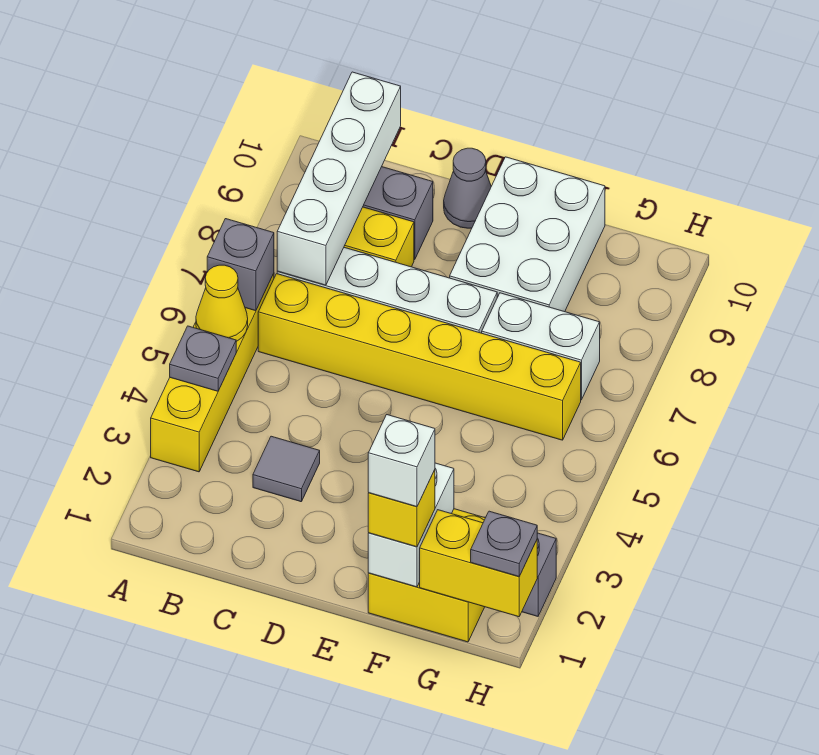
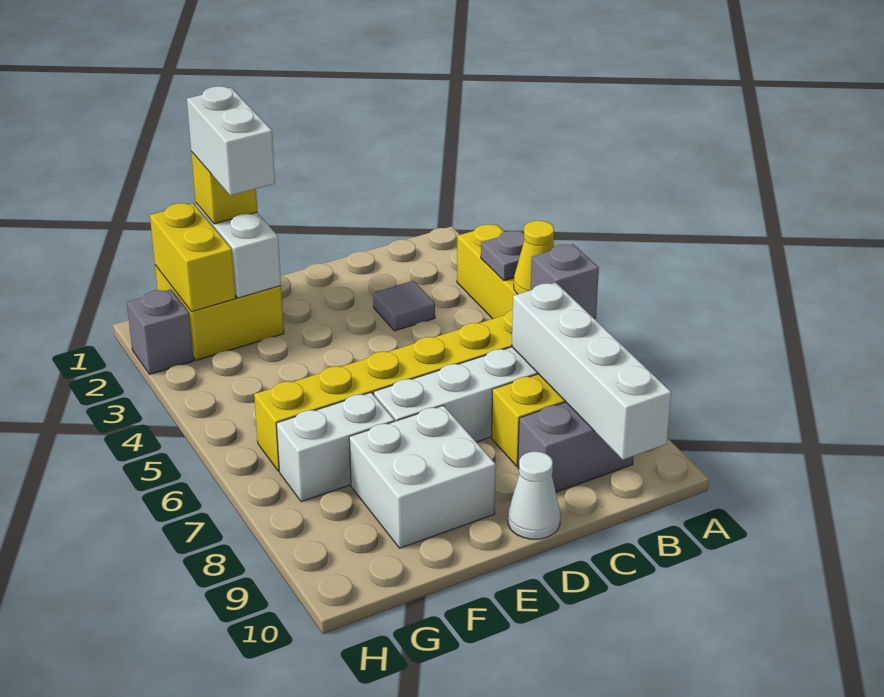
grey cone D10 level 1 -> white cone D10 level 1
white brick E8:F10 level 1 -> white brick E8:F9 level 1
white brick F1 level 4 -> white brick F1:F2 level 4
yellow brick G1:H1 level 2 -> yellow brick G1:G2 level 2
grey plate H1 level 3 -> none

